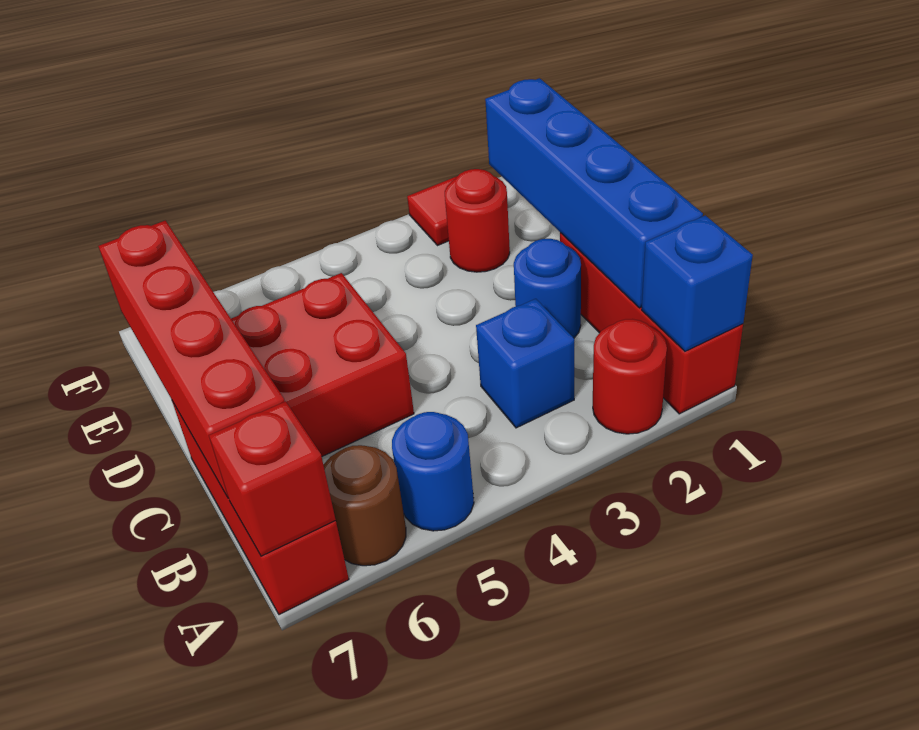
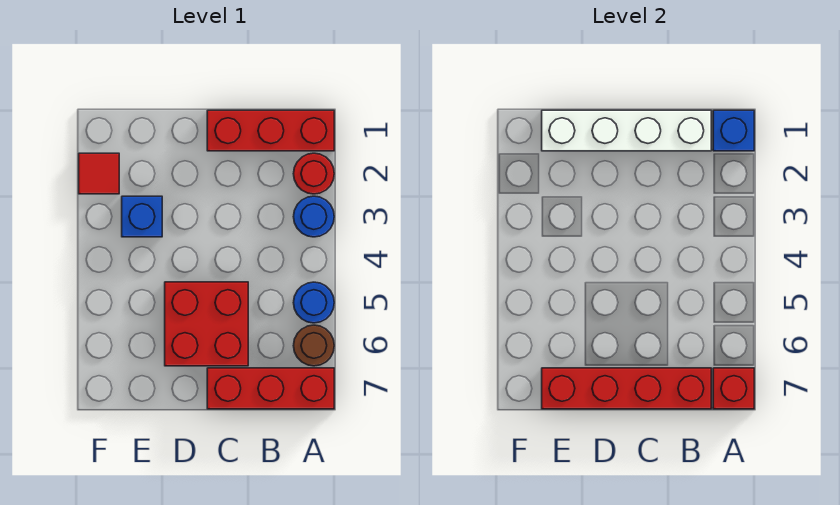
blue brick B1:E1 level 2 -> white brick B1:E1 level 2
blue brick B3 level 1 -> blue brick E3 level 1
blue round brick C2 level 1 -> blue round brick A3 level 1
red round brick E2 level 1 -> none

